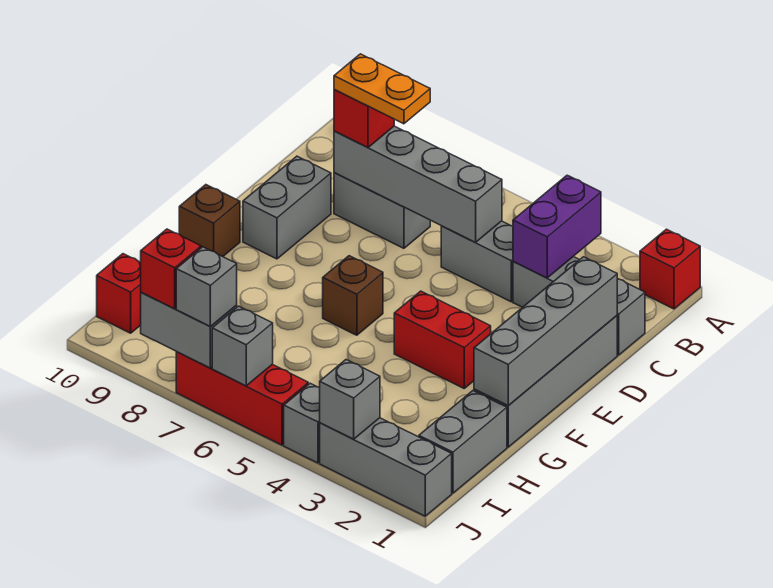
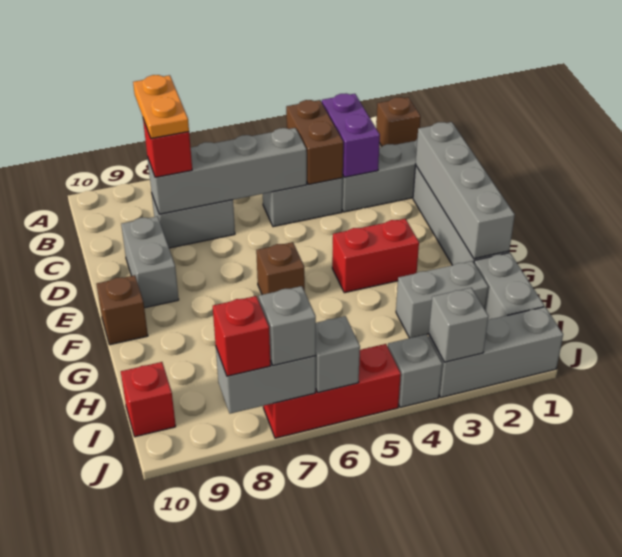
red brick A1 level 1 -> brown brick A1 level 1
none -> brown brick B4:C4 level 2
orange plate C7:C8 level 4 -> orange plate B8:C8 level 4
none -> grey brick H2:H3 level 1

